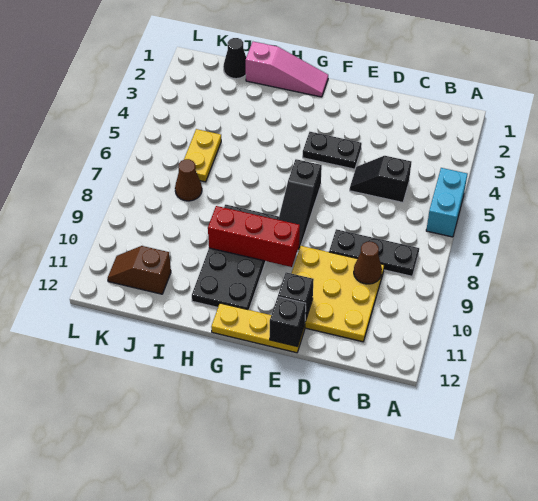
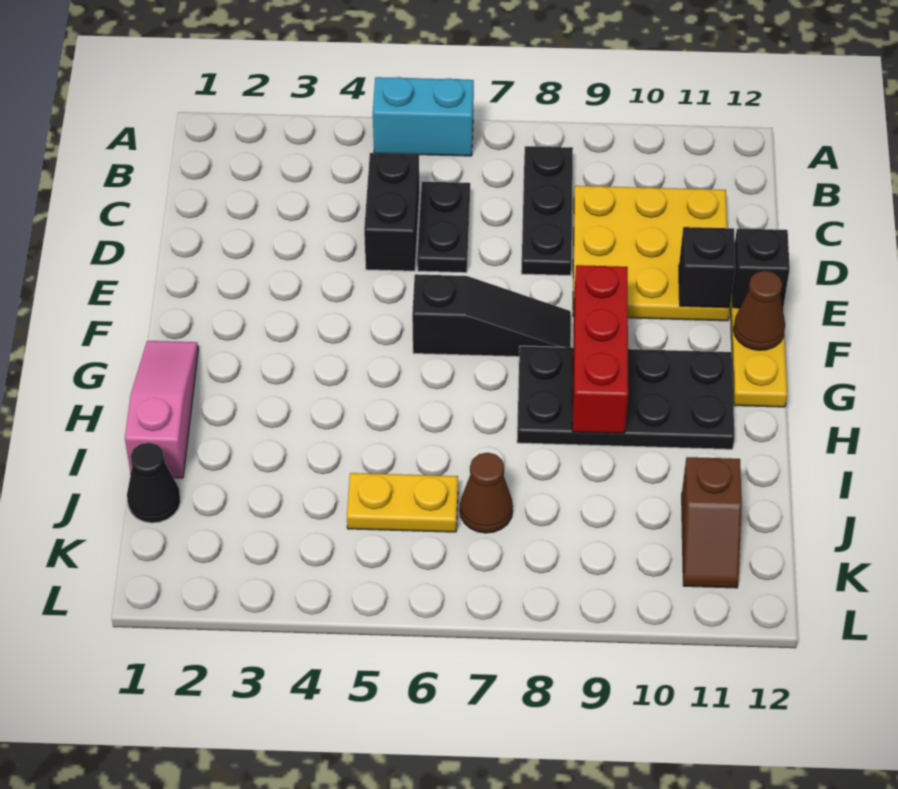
black slope C5:D5 level 1 top C -> black brick C5:D5 level 1
brown cone C9 level 2 -> brown cone F12 level 2
black plate E4:F4 level 1 -> black plate C6:D6 level 1

